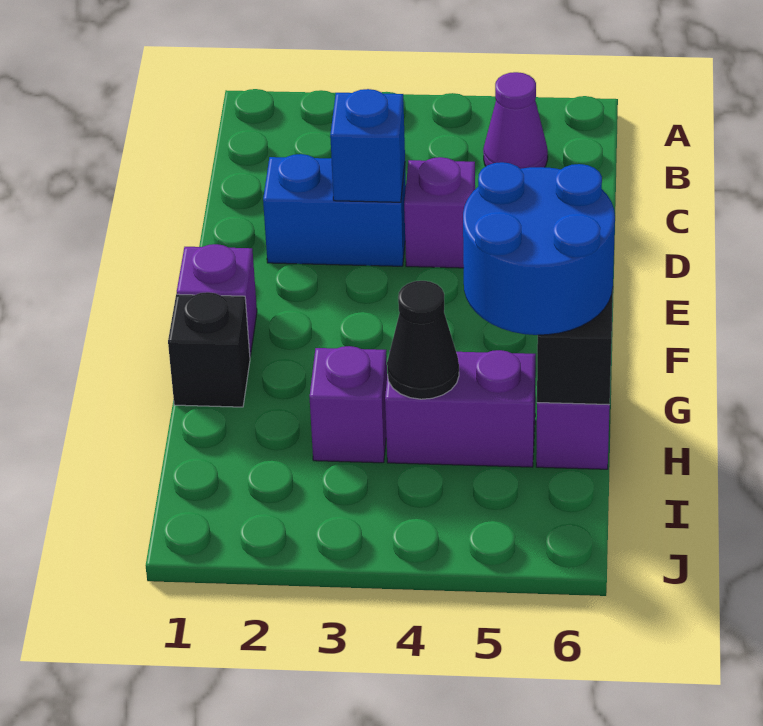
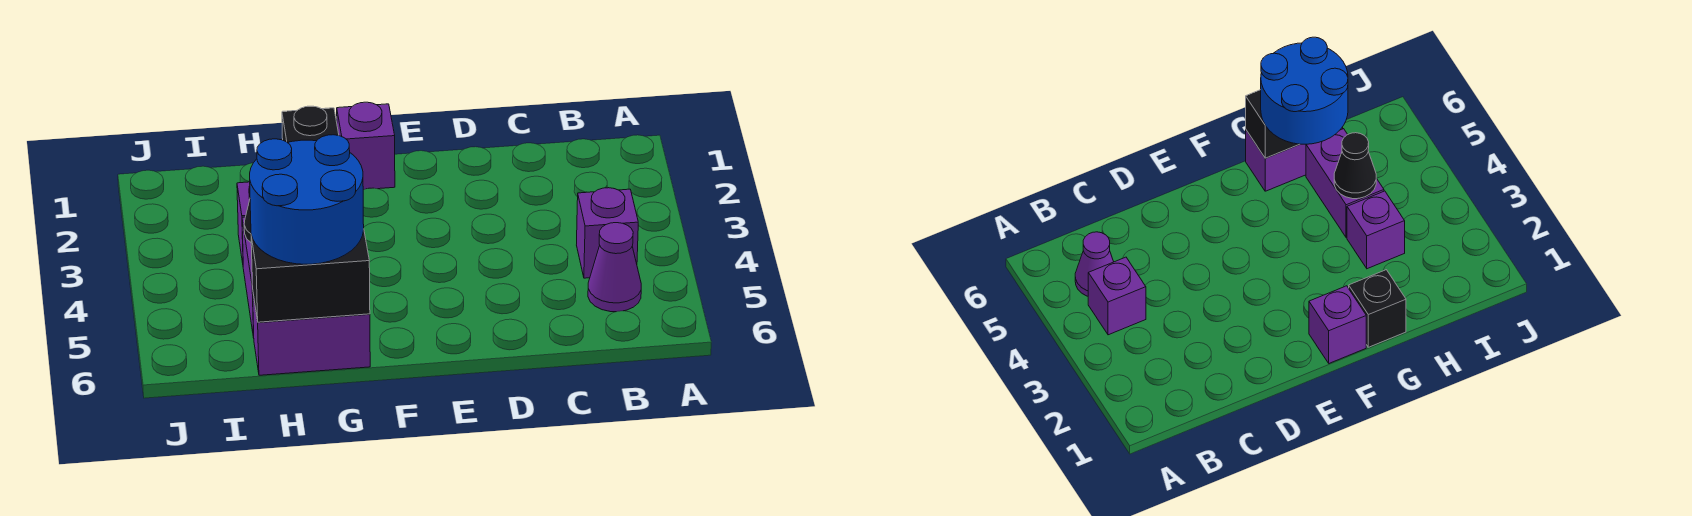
blue brick D2:D3 level 1 -> none
blue brick D3 level 2 -> none
purple brick D4 level 1 -> purple brick B4 level 1

